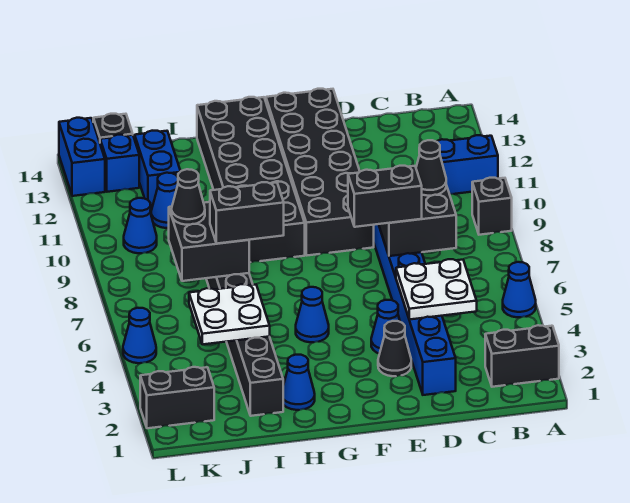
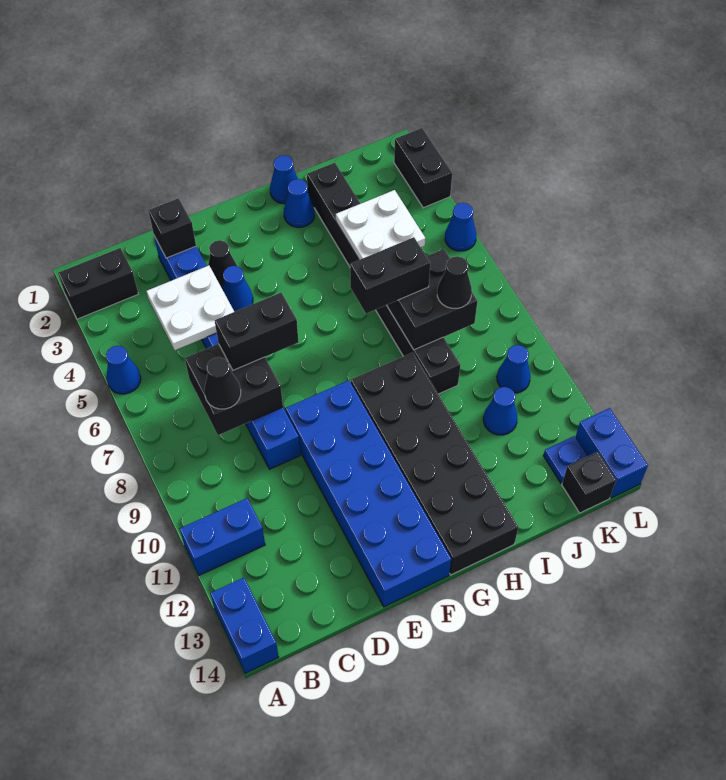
black brick A9 level 1 -> black brick D2 level 2
black brick E9:F14 level 1 -> blue brick E9:F14 level 1
blue cone G5 level 1 -> blue cone H1 level 1
blue brick J12:J13 level 1 -> blue brick A13:A14 level 1
black brick K2:L2 level 1 -> black brick L2:L3 level 1
blue brick K13 level 1 -> blue plate K13 level 1

